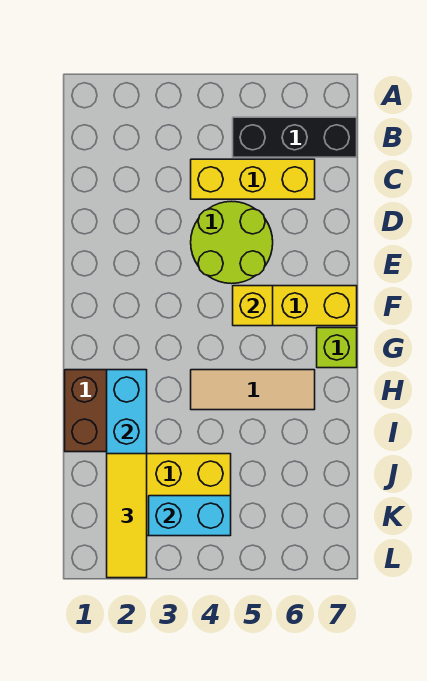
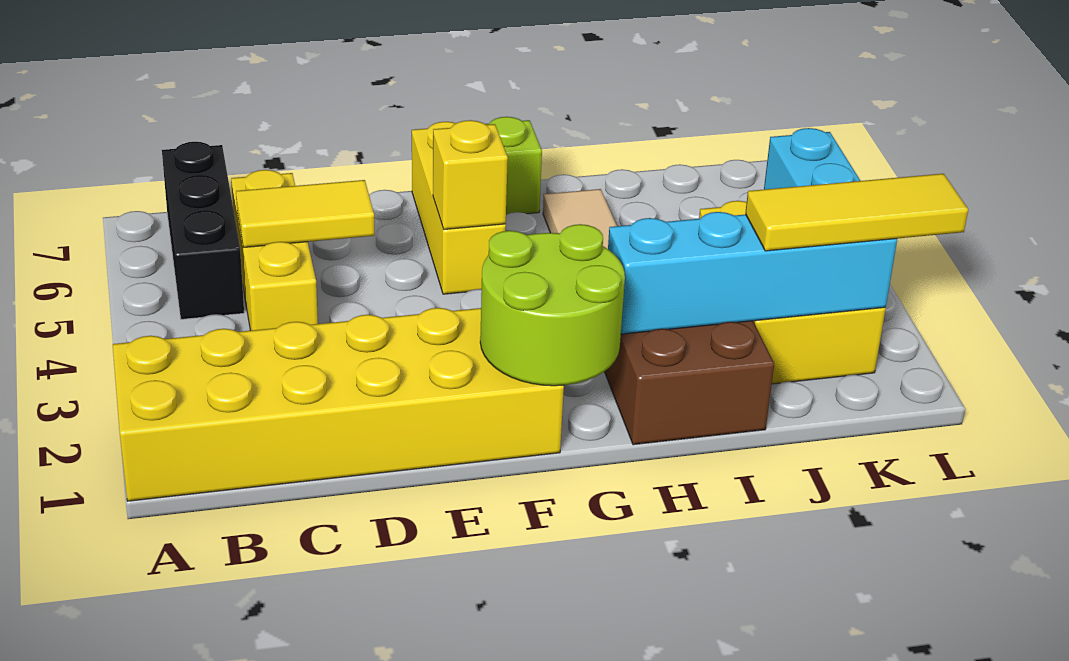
none -> yellow brick A1:F2 level 1
none -> yellow tile C5:D5 level 2
lime round brick D4:E5 level 1 -> lime round brick F1:G2 level 2

